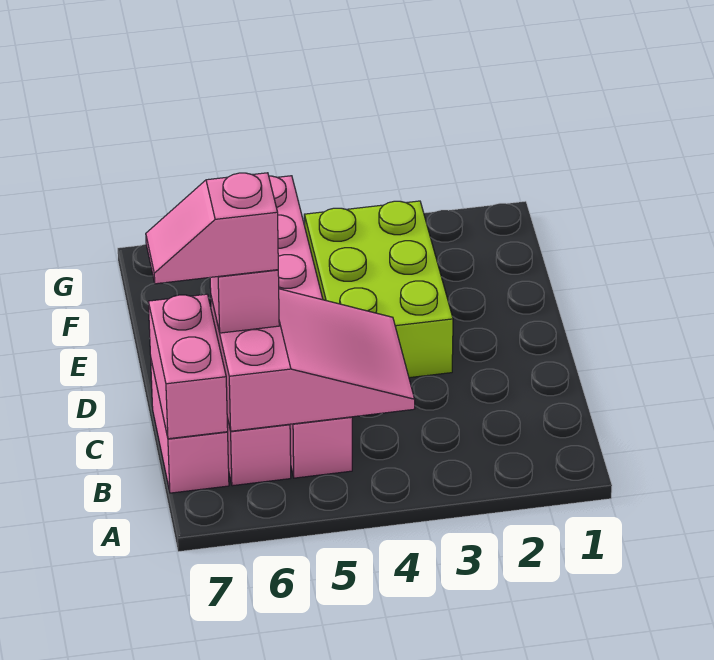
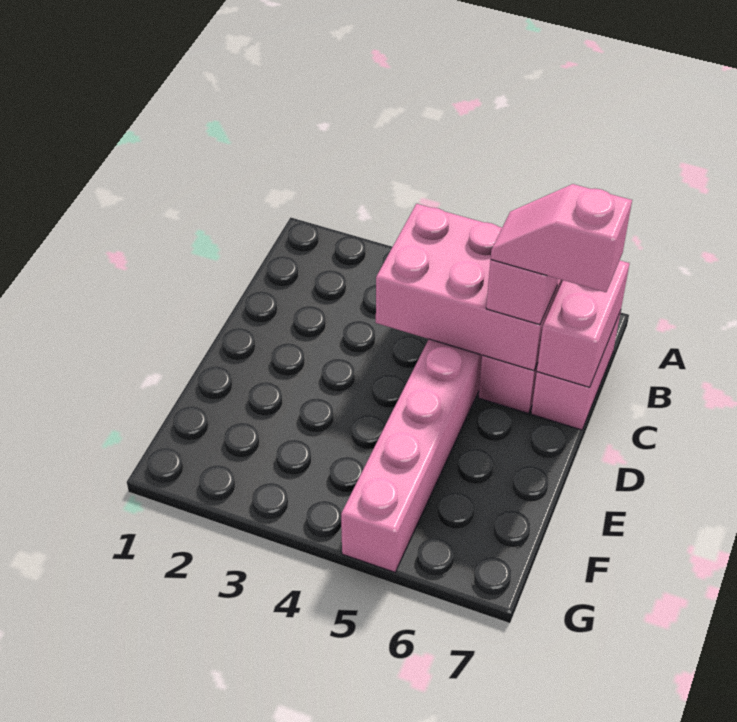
pink slope B4:C6 level 2 top 6 -> pink brick B4:C6 level 2
pink slope C6:C7 level 4 top 6 -> pink slope C6:C7 level 4 top 7
lime brick D3:F4 level 1 -> none

